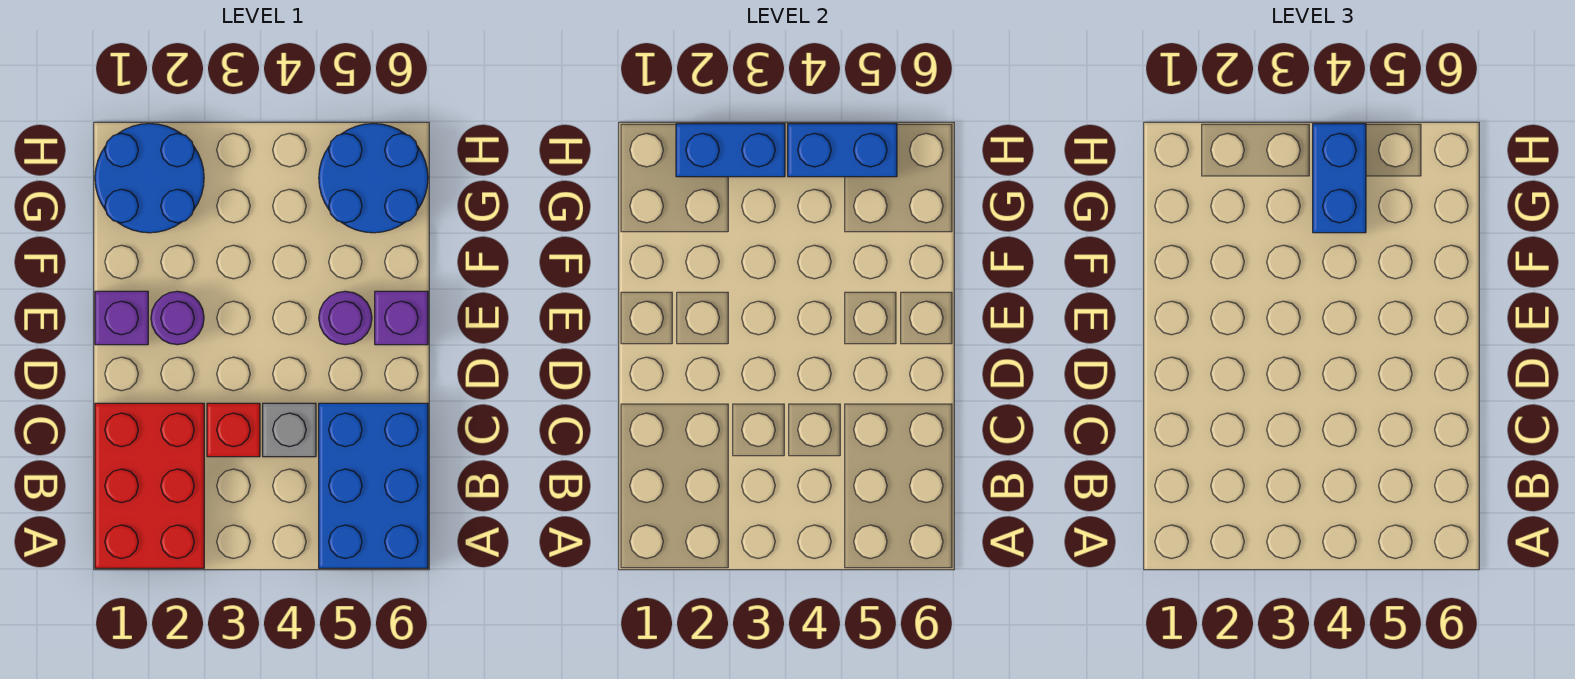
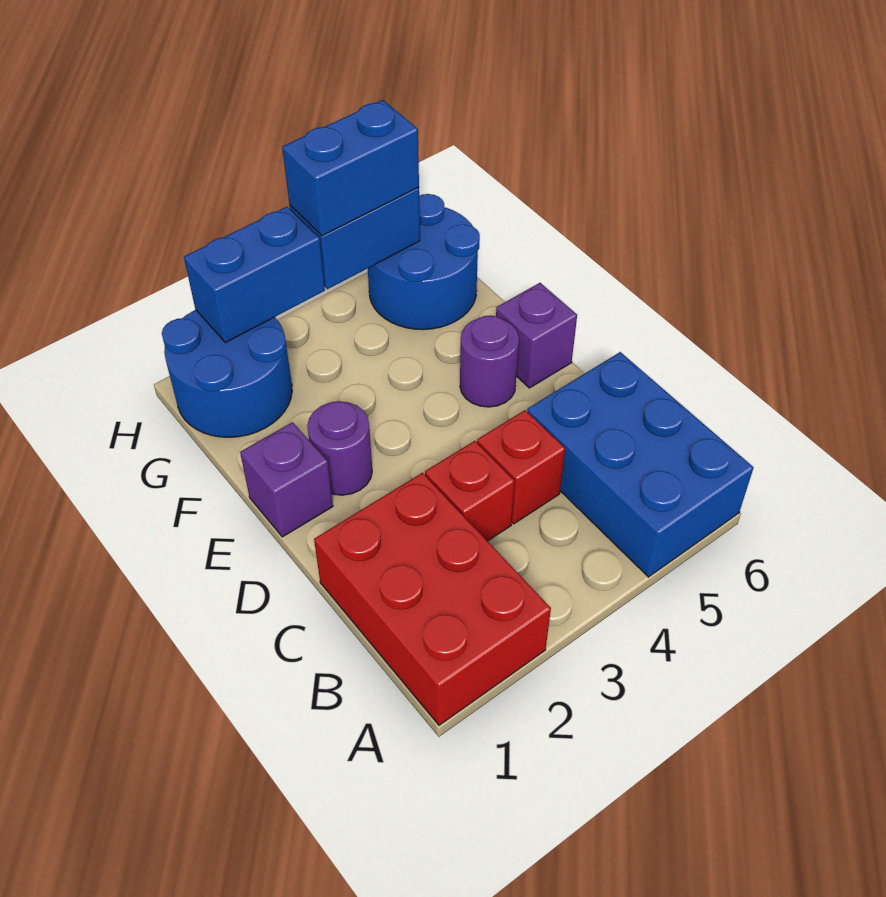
grey brick C4 level 1 -> red brick C4 level 1
blue brick G4:H4 level 3 -> blue brick H4:H5 level 3

